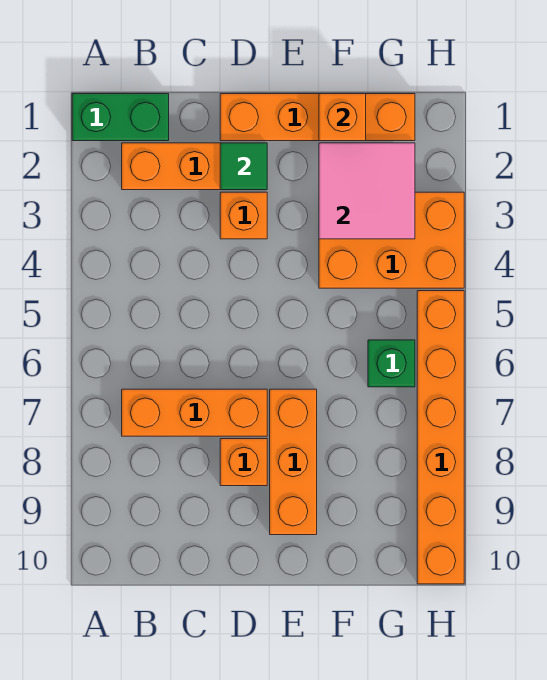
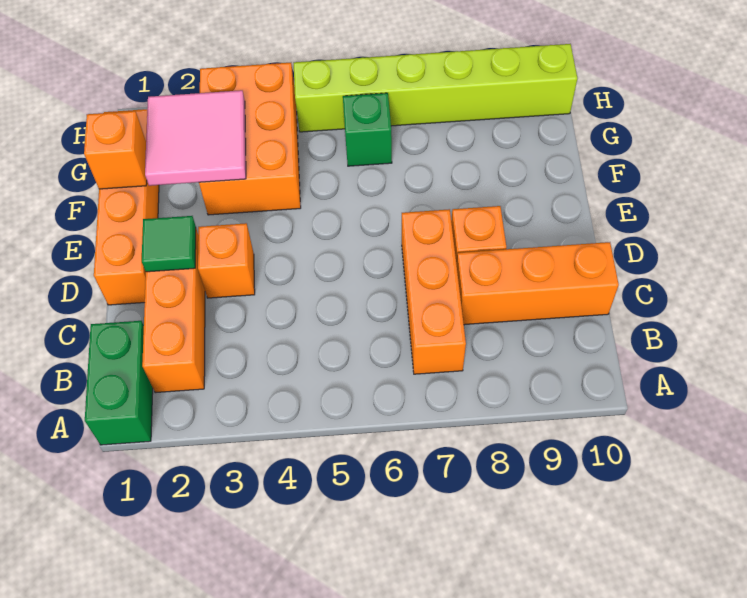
orange brick E7:E9 level 1 -> orange brick C8:C10 level 1
orange brick H5:H10 level 1 -> lime brick H5:H10 level 1

